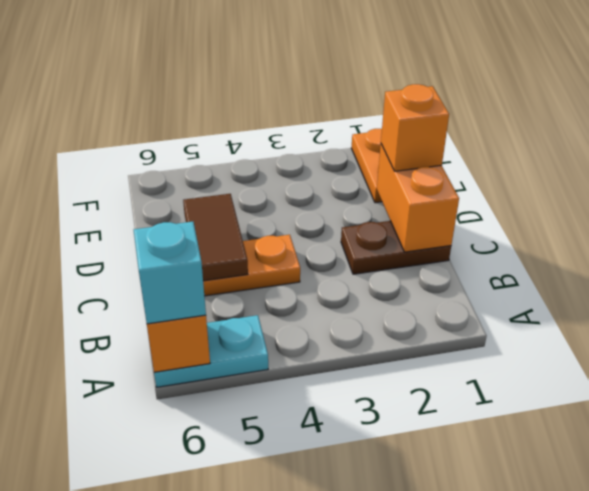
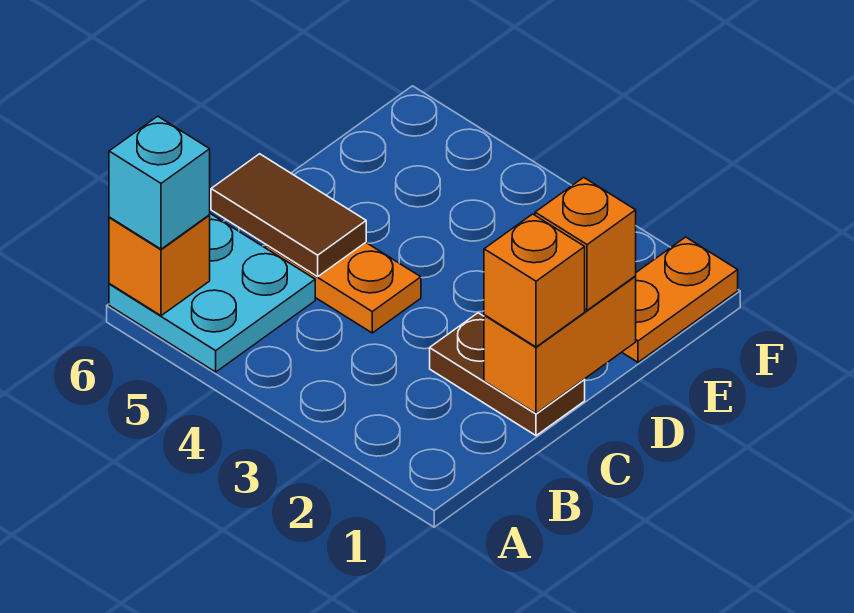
cyan plate A5:A6 level 1 -> cyan plate A5:B6 level 1
none -> orange brick C1 level 3
brown tile C5:D5 level 2 -> brown tile C5:C6 level 2

